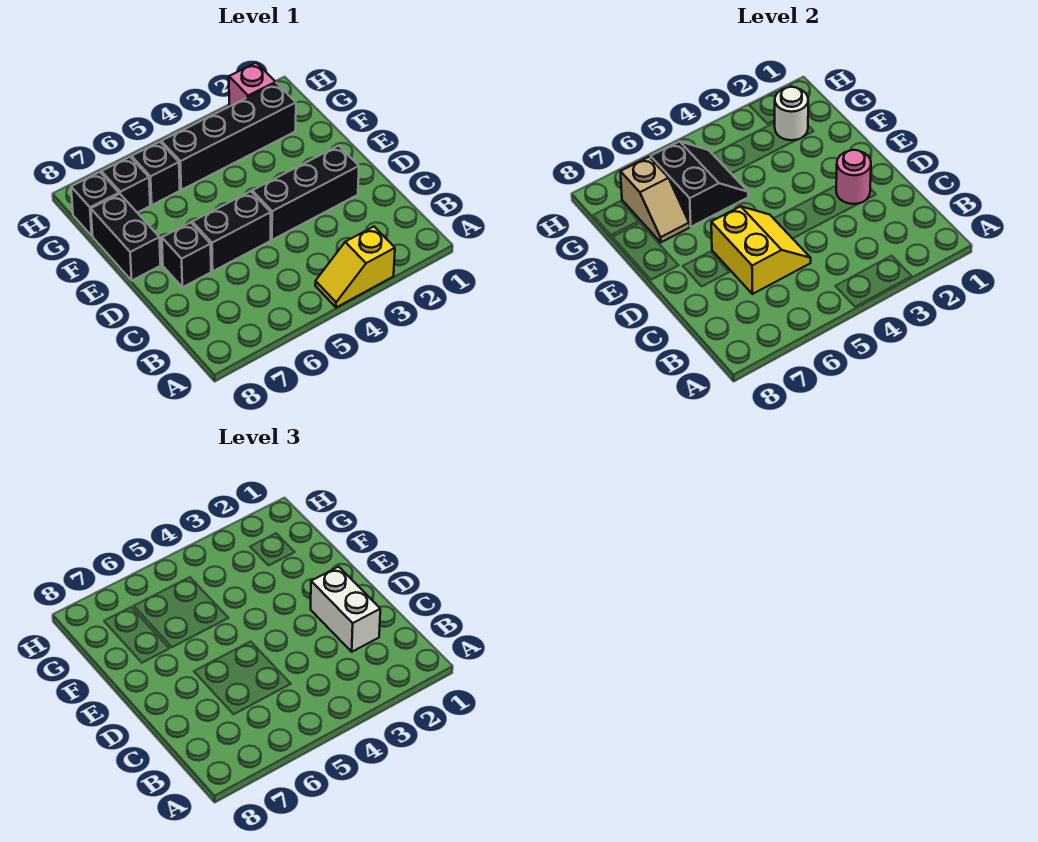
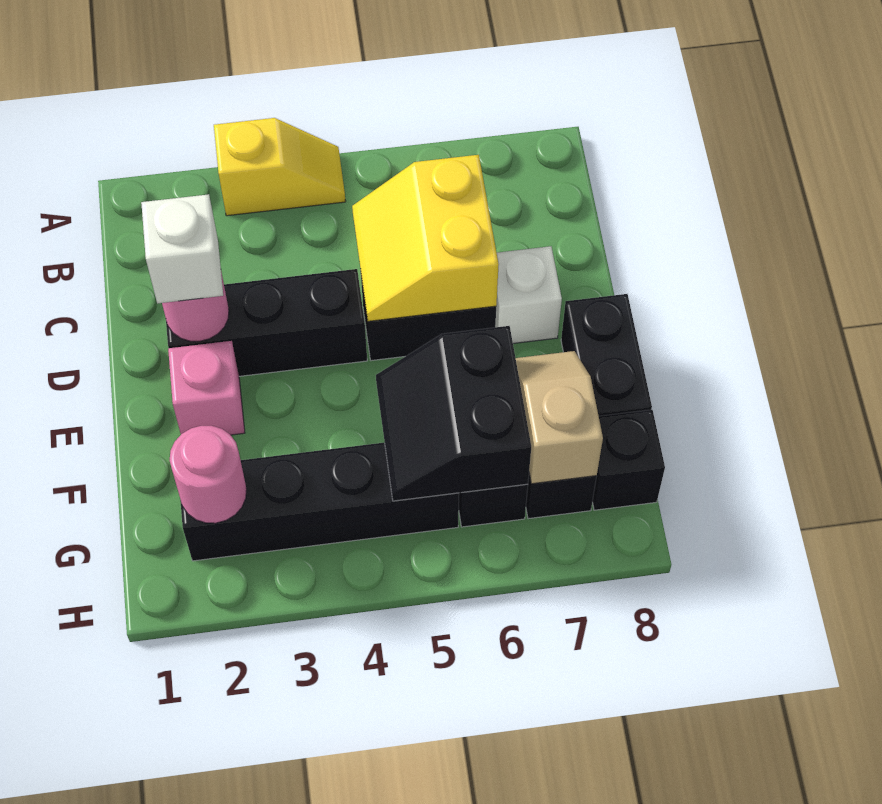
white brick C2:D2 level 3 -> white brick D2 level 3
black brick D7 level 1 -> white brick D7 level 1
white round brick G2 level 2 -> pink round brick G2 level 2
pink brick H2 level 1 -> pink brick E2 level 1

